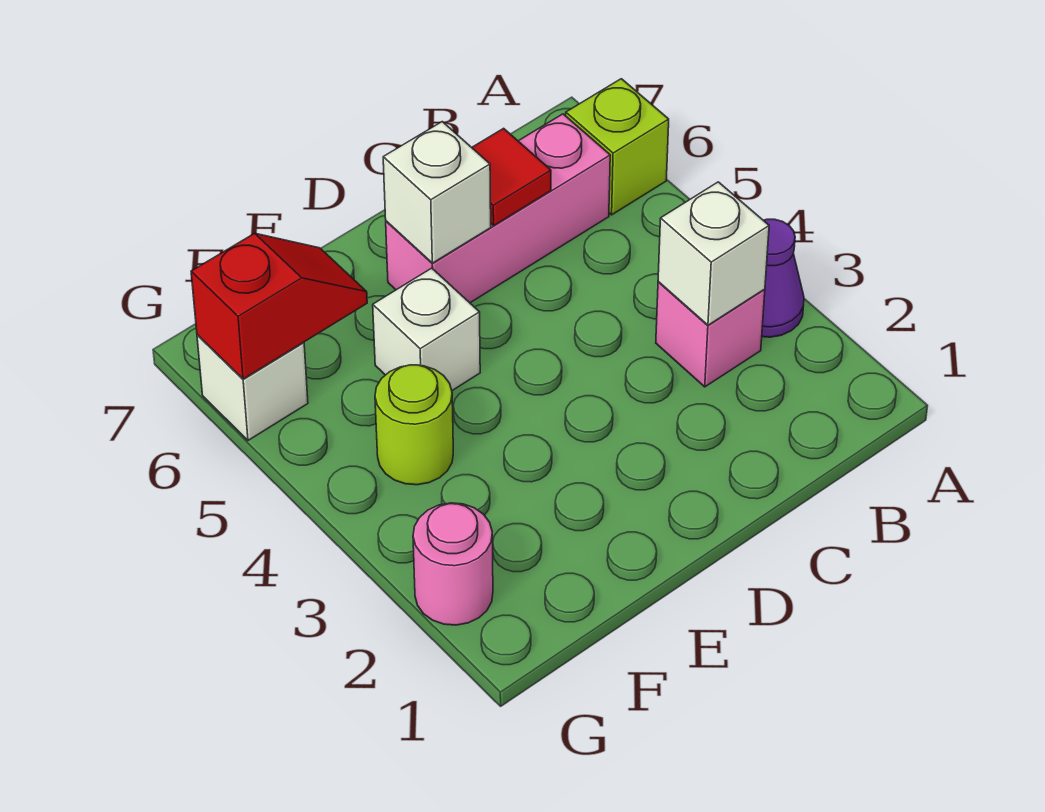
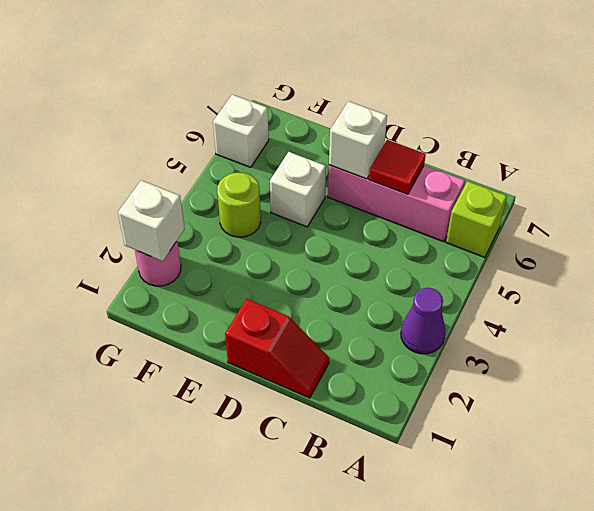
pink brick B3 level 1 -> none
white brick B3 level 2 -> white brick G2 level 2
red slope F6:G6 level 2 top G -> red slope C1:D1 level 1 top D

